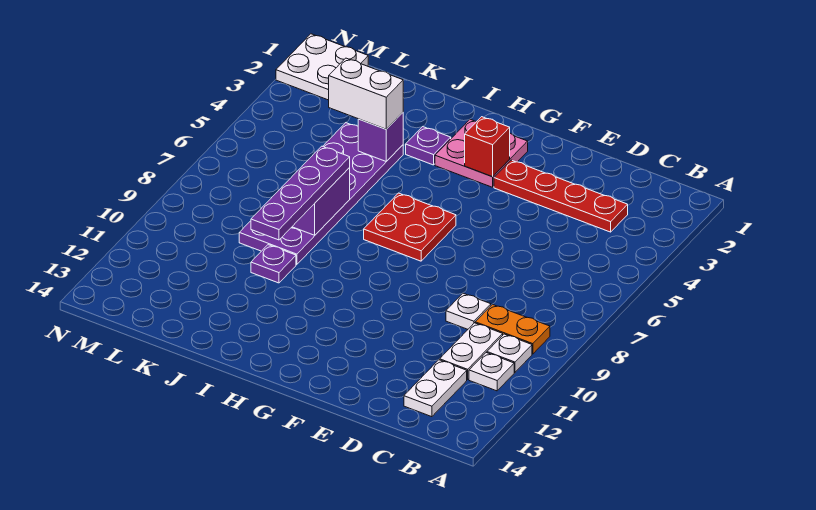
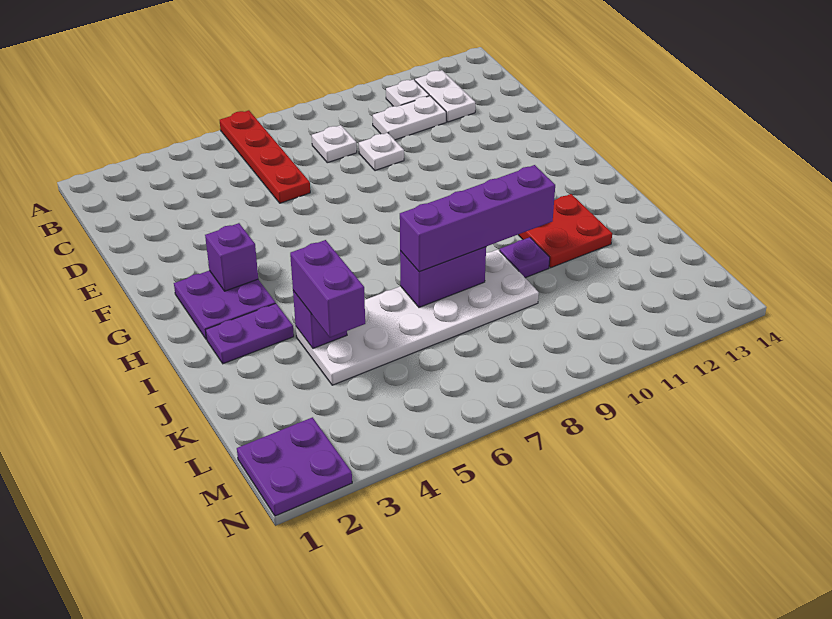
orange plate B9:C9 level 1 -> none
white plate B10 level 1 -> white plate C8 level 1
red plate C3:F3 level 1 -> red plate A6:D6 level 1
white plate C12:C13 level 1 -> white plate B12:C12 level 1
pink plate G2:H3 level 1 -> purple plate G2:H3 level 1
red brick G3 level 2 -> purple brick G3 level 2
red plate G6:H7 level 1 -> red plate I11:J12 level 1
purple plate I3 level 1 -> purple plate I2:I3 level 1
purple plate J4:K9 level 1 -> white plate J4:K9 level 1
white brick J4:K4 level 3 -> purple brick J4:K4 level 3
purple plate J7:J10 level 3 -> purple brick J7:J10 level 3
white plate M1:N2 level 1 -> purple plate M1:N2 level 1

